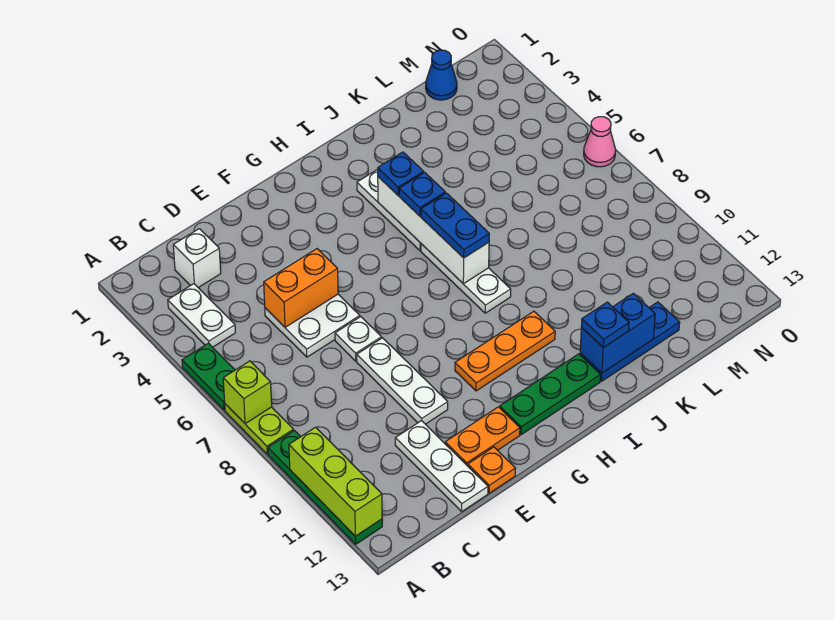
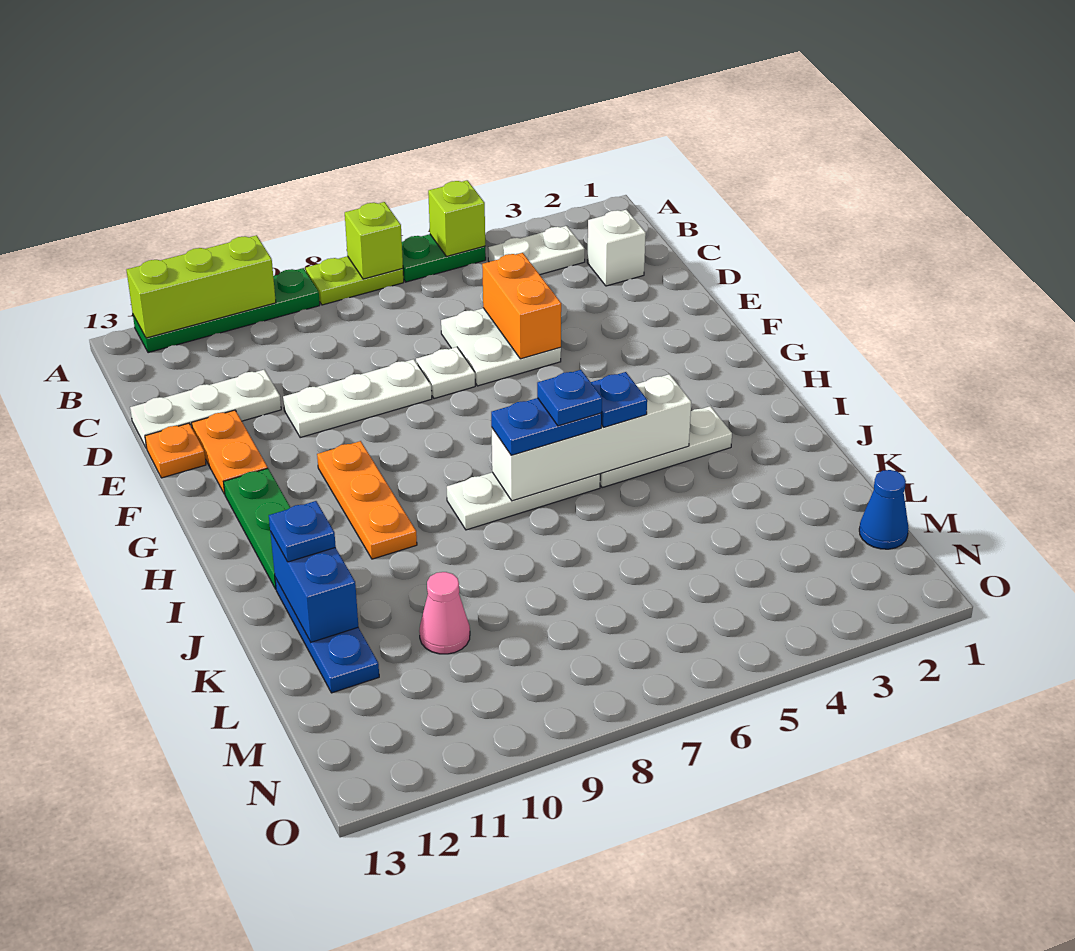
none -> lime brick A5 level 2
blue plate I4 level 3 -> blue plate I6 level 4
pink cone O6 level 1 -> pink cone L10 level 1

